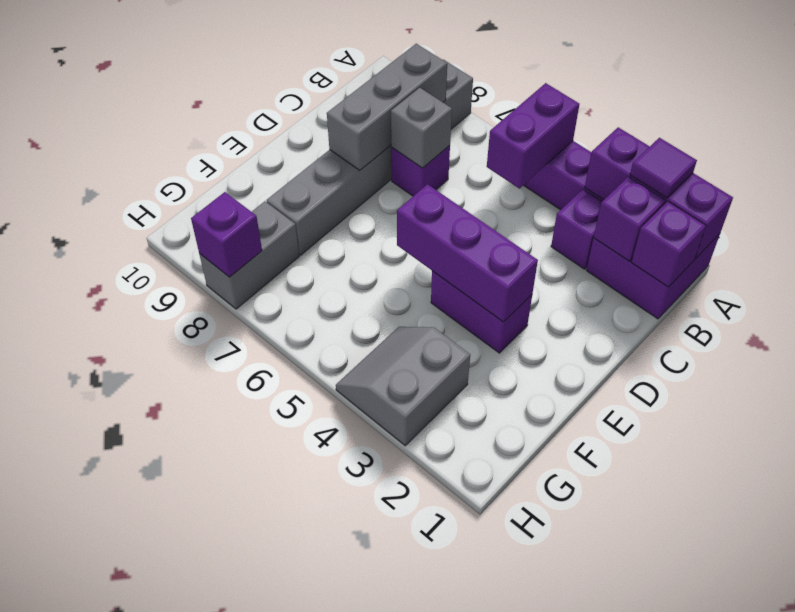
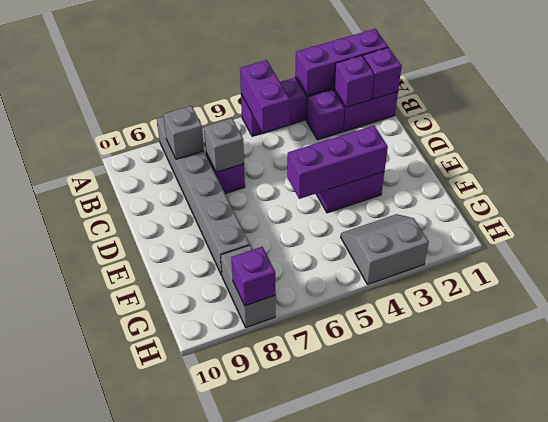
purple tile A2 level 3 -> none
grey brick B8:D8 level 2 -> grey brick B8 level 2
grey slope G3:H4 level 1 top 3 -> grey slope G3:H4 level 1 top H

